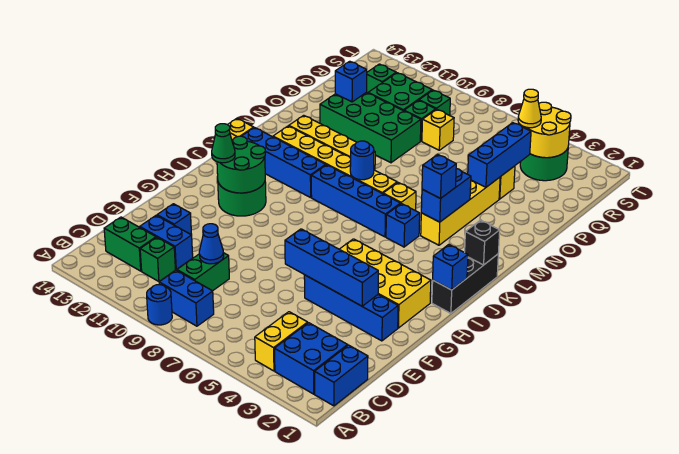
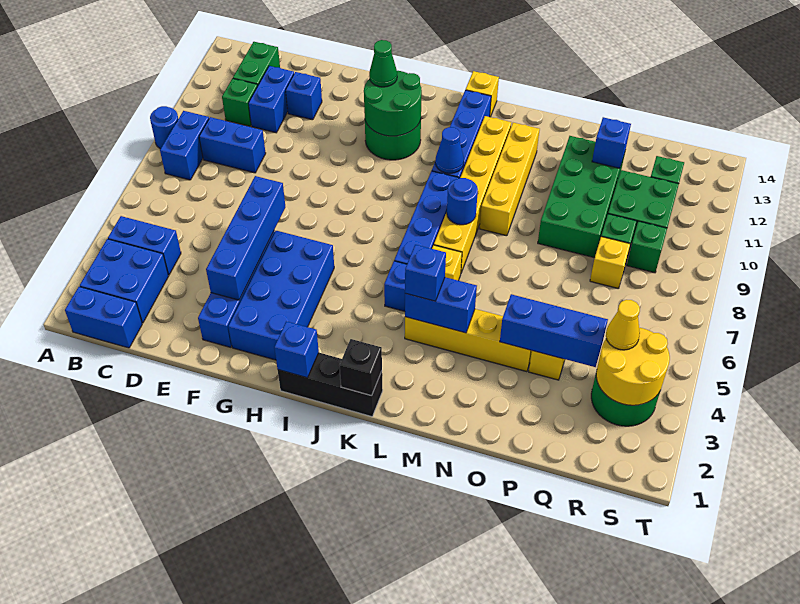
yellow brick B4:C4 level 1 -> blue brick B4:C4 level 1
green brick C9:D9 level 1 -> blue brick C9:D9 level 1
blue cone D9 level 2 -> blue cone K10 level 2
yellow brick G2:H5 level 1 -> blue brick G2:H5 level 1

